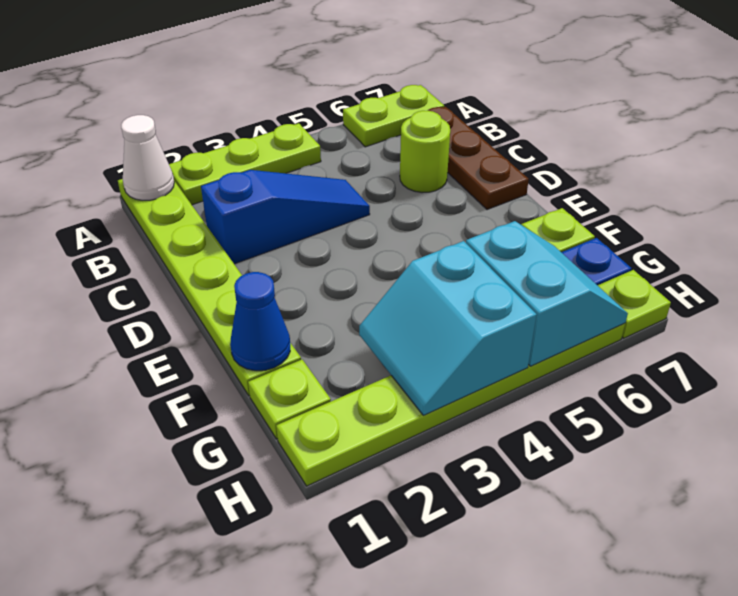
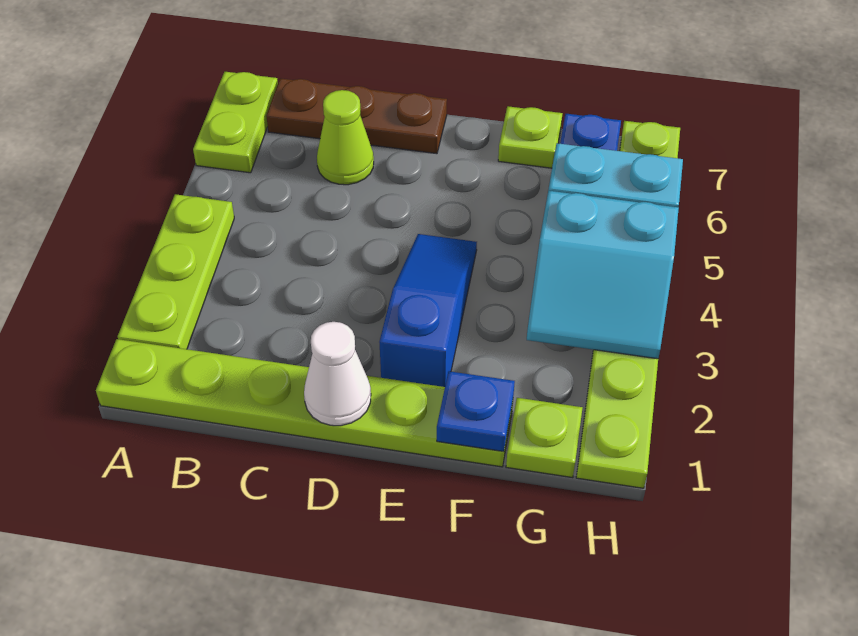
white cone A1 level 2 -> white cone D1 level 2
blue slope C2:C4 level 1 top 2 -> blue slope E2:E4 level 1 top 2
lime round brick C6 level 1 -> lime cone C6 level 1
blue cone F1 level 2 -> blue plate F1 level 2

